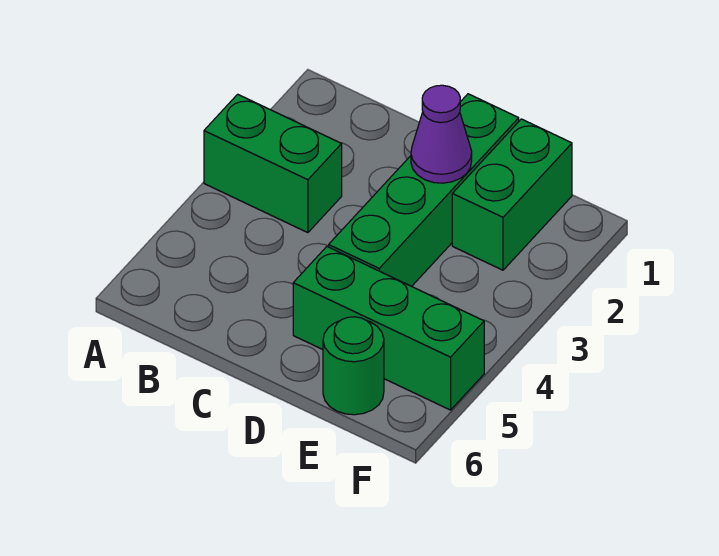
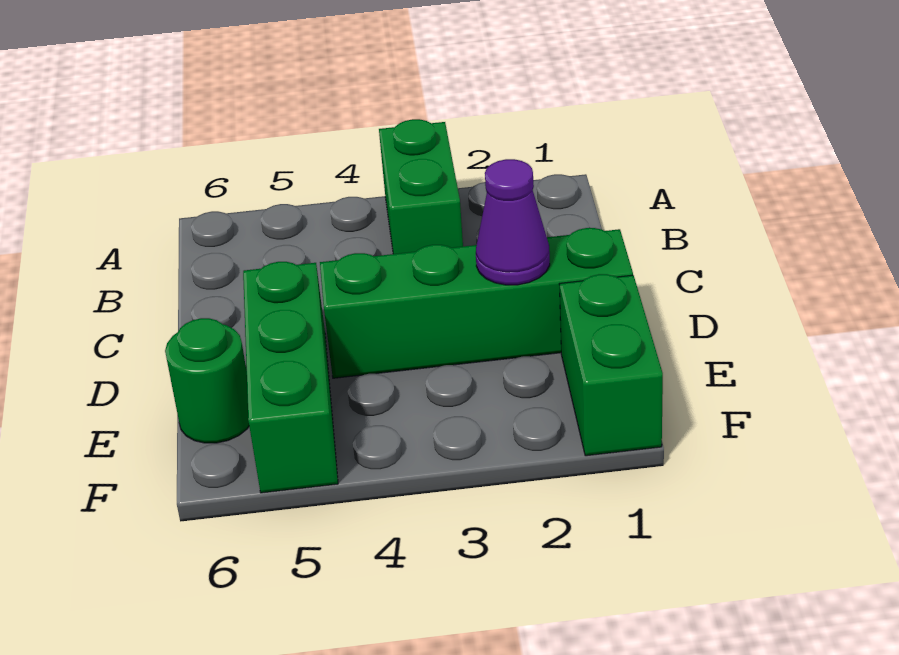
green brick E1:E2 level 1 -> green brick E1:F1 level 1

